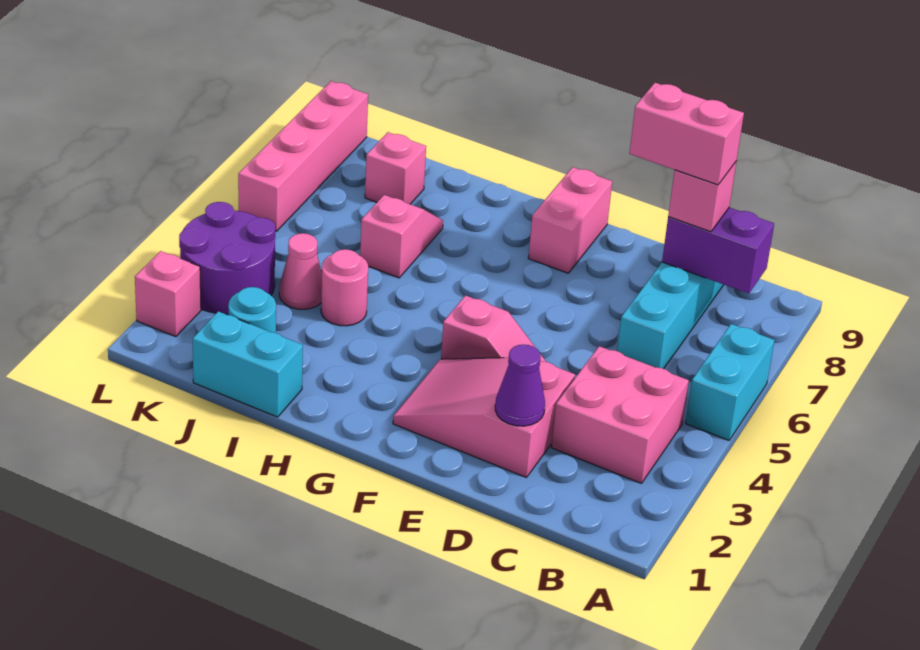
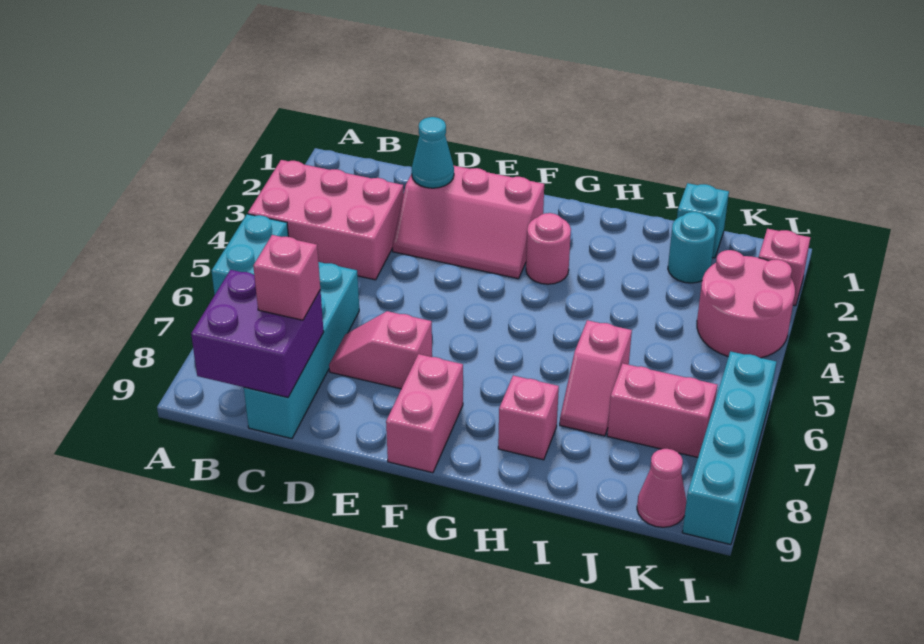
pink brick B3:C4 level 1 -> pink brick A3:C4 level 1
purple brick B8:C8 level 2 -> purple brick B8:C9 level 2
pink brick C8:D8 level 4 -> pink brick J7:K7 level 1
pink slope D2:F3 level 1 top D -> pink slope D2:F3 level 1 top 2
purple cone D2 level 2 -> cyan cone D2 level 2
pink slope E4:F4 level 1 top F -> pink slope D7:E7 level 1 top E
cyan brick I1:J1 level 1 -> cyan brick J1 level 1
pink round brick I4 level 1 -> pink round brick G3 level 1
pink cone J4 level 1 -> pink cone K9 level 1
pink brick J8 level 1 -> pink brick H8 level 1
purple round brick K3:L4 level 1 -> pink round brick K3:L4 level 1
pink brick L6:L9 level 1 -> cyan brick L6:L9 level 1

